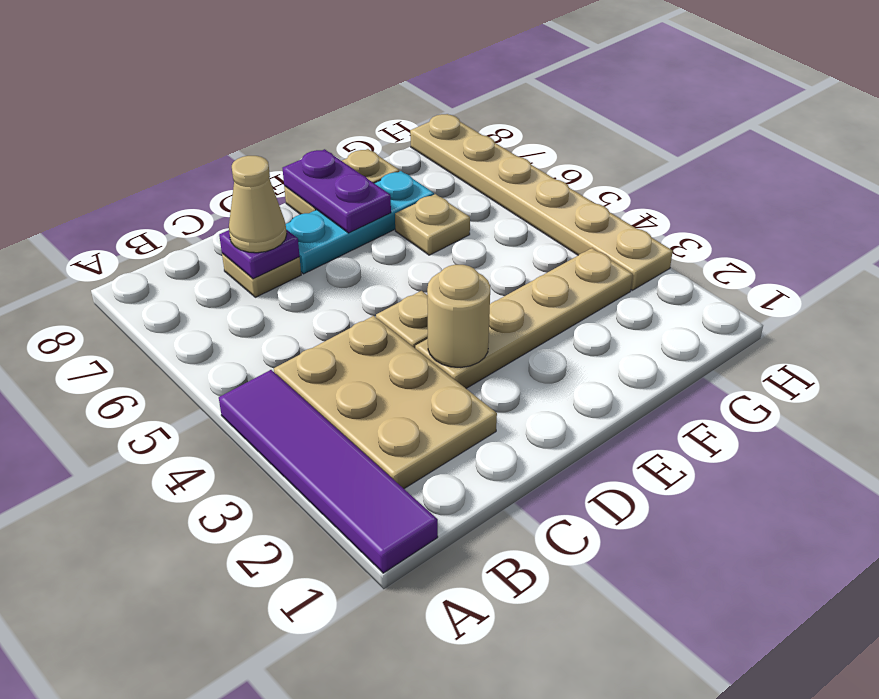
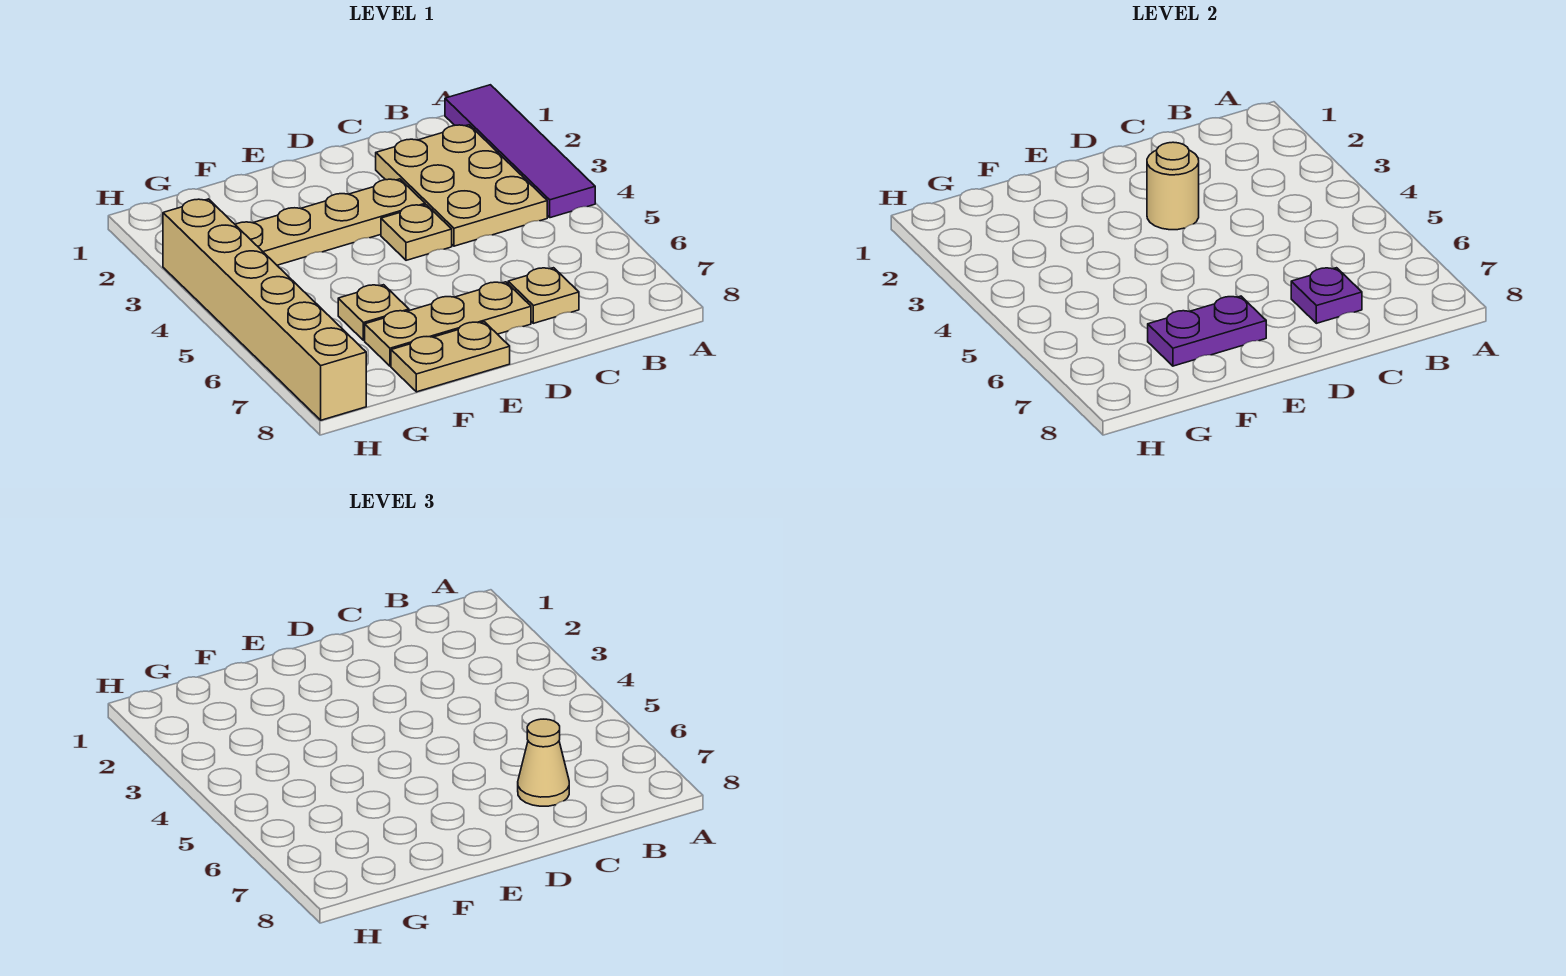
cyan plate D7:F7 level 1 -> tan plate D7:F7 level 1
purple plate E7:E8 level 2 -> purple plate E7:F7 level 2
tan plate H3:H8 level 1 -> tan brick H3:H8 level 1

